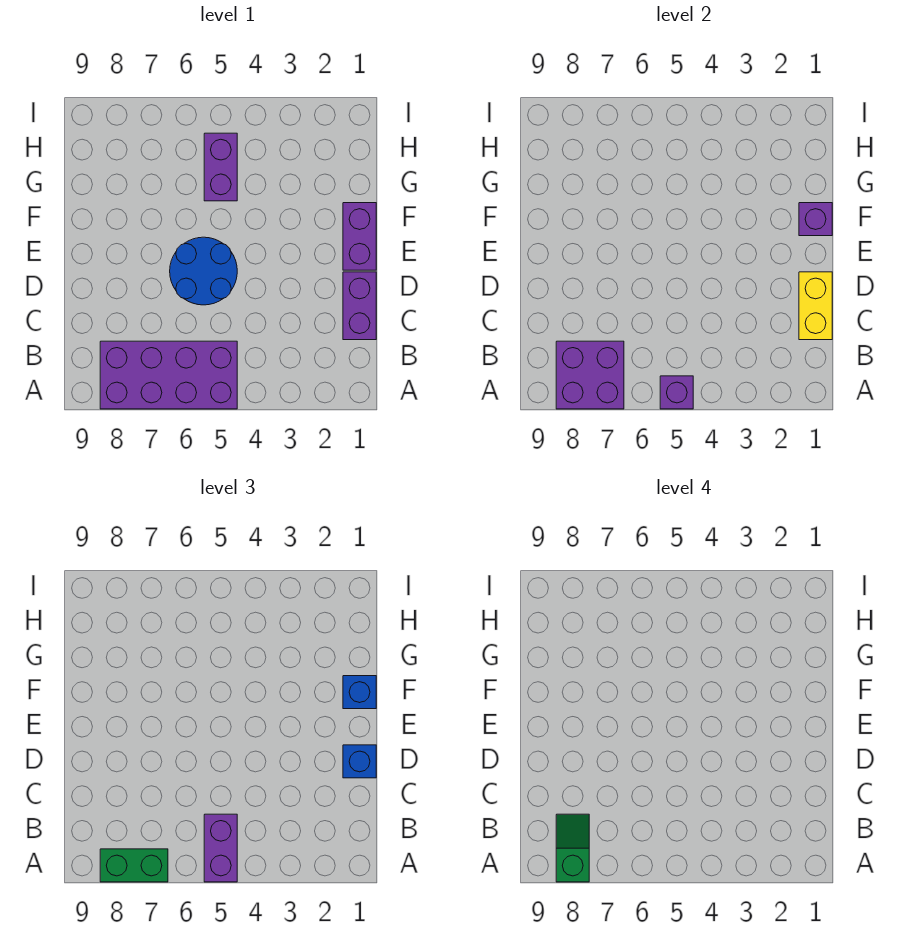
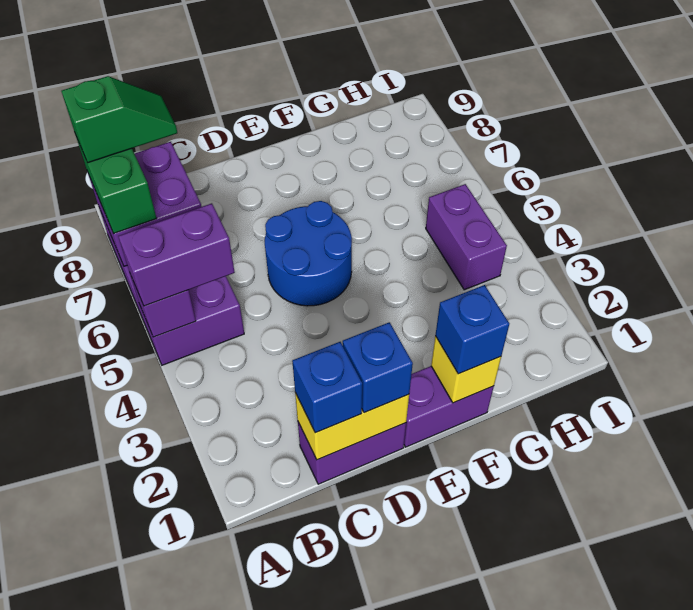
none -> blue brick C1 level 3
purple brick F1 level 2 -> yellow brick F1 level 2
purple brick G5:H5 level 1 -> purple brick H4:H5 level 1

